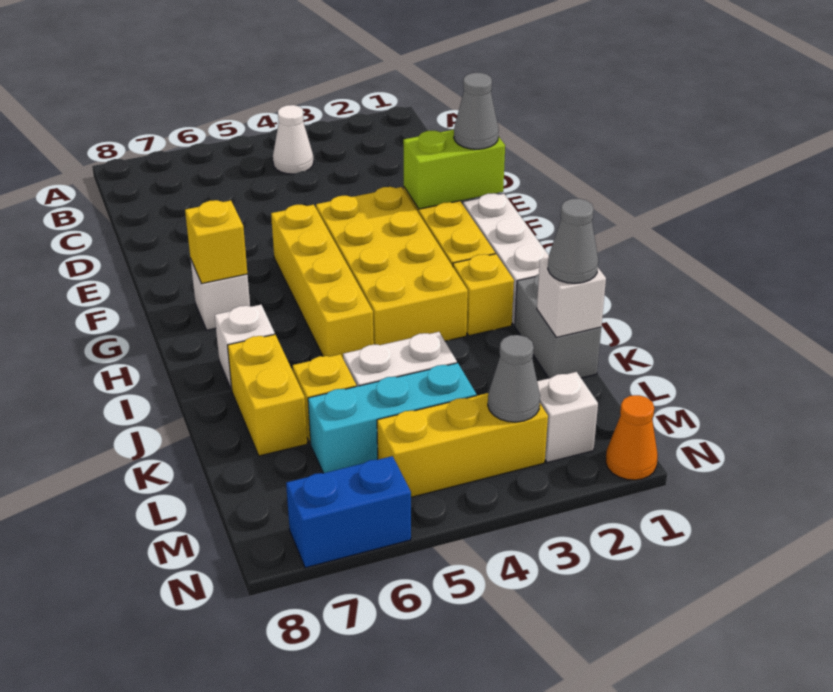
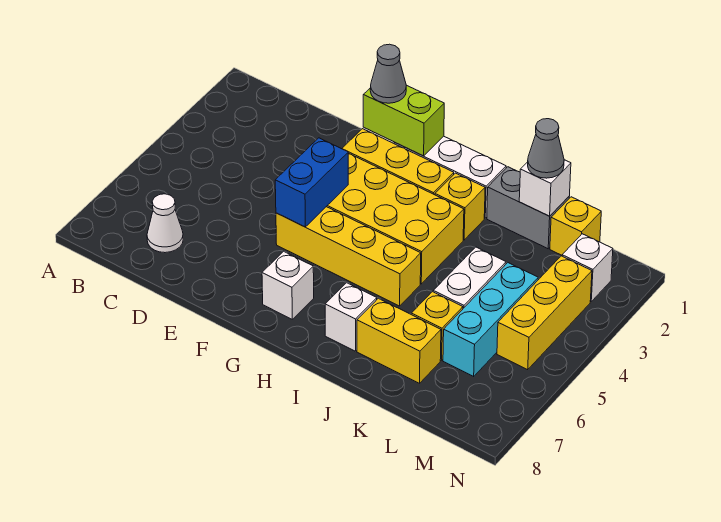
white cone B4 level 1 -> white cone C7 level 1
lime brick F1:F2 level 2 -> lime brick F1:G1 level 2
yellow brick G7 level 2 -> yellow brick L1 level 1
grey cone M3 level 2 -> none
orange cone N1 level 1 -> none
blue brick N6:N7 level 1 -> blue brick F4:F5 level 2

